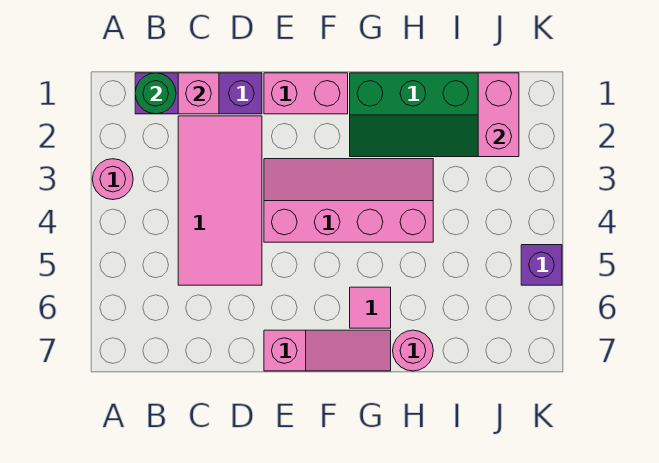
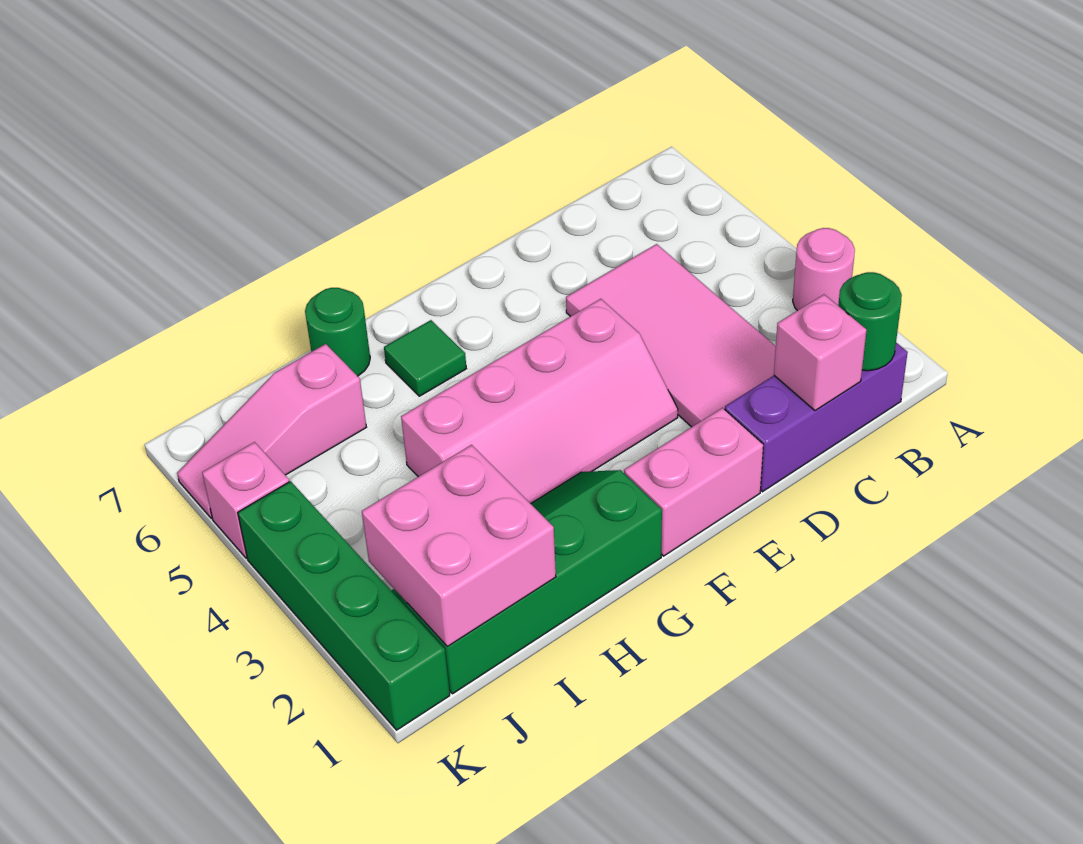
pink slope E7:G7 level 1 top E -> pink slope I6:K6 level 1 top I
pink tile G6 level 1 -> green tile G6 level 1
pink round brick H7 level 1 -> green round brick H7 level 1
pink brick J1:J2 level 2 -> pink brick I1:J2 level 2
none -> green brick K1:K4 level 1
purple brick K5 level 1 -> pink brick K5 level 1

